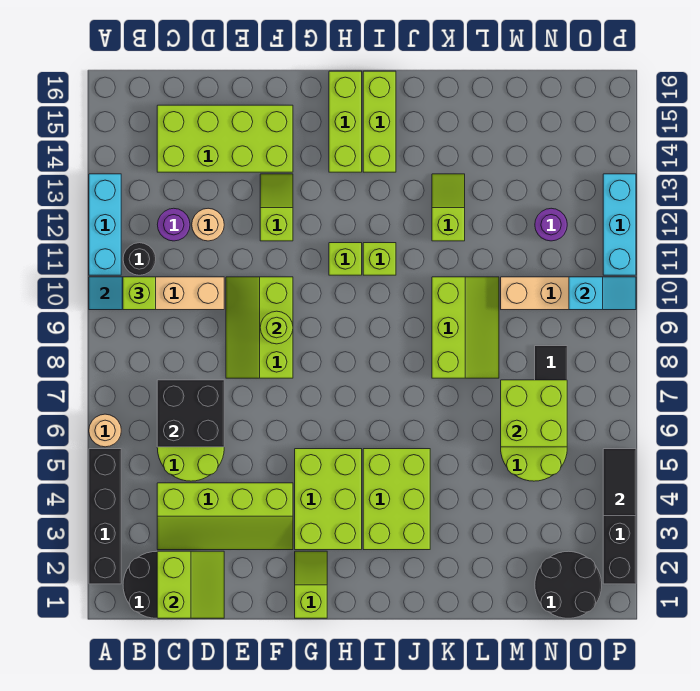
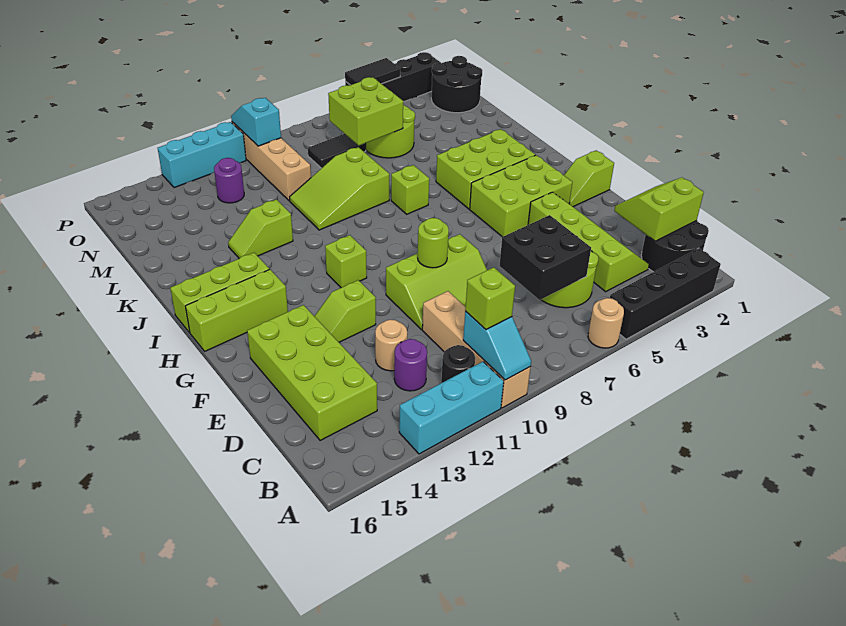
lime brick I11 level 1 -> lime brick J7 level 1
lime slope K8:L10 level 1 top K -> lime slope K8:L10 level 1 top 8

